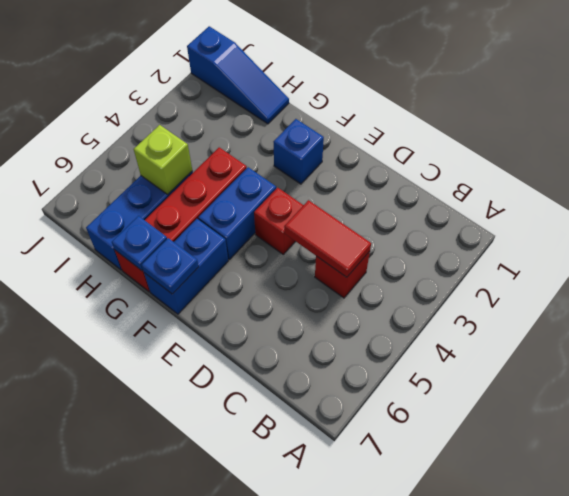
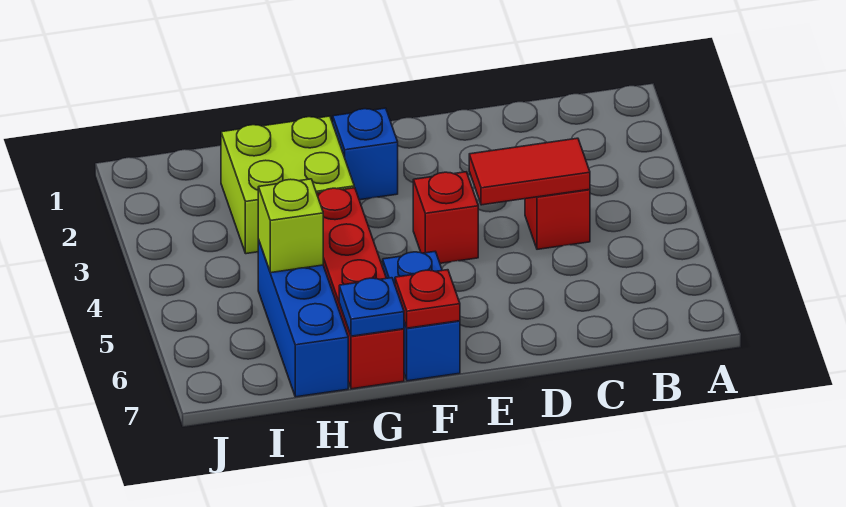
blue brick F4:F5 level 1 -> none
blue plate F7 level 2 -> red plate F7 level 2
none -> lime brick G2:H3 level 1
blue slope H1:J1 level 1 top J -> none

